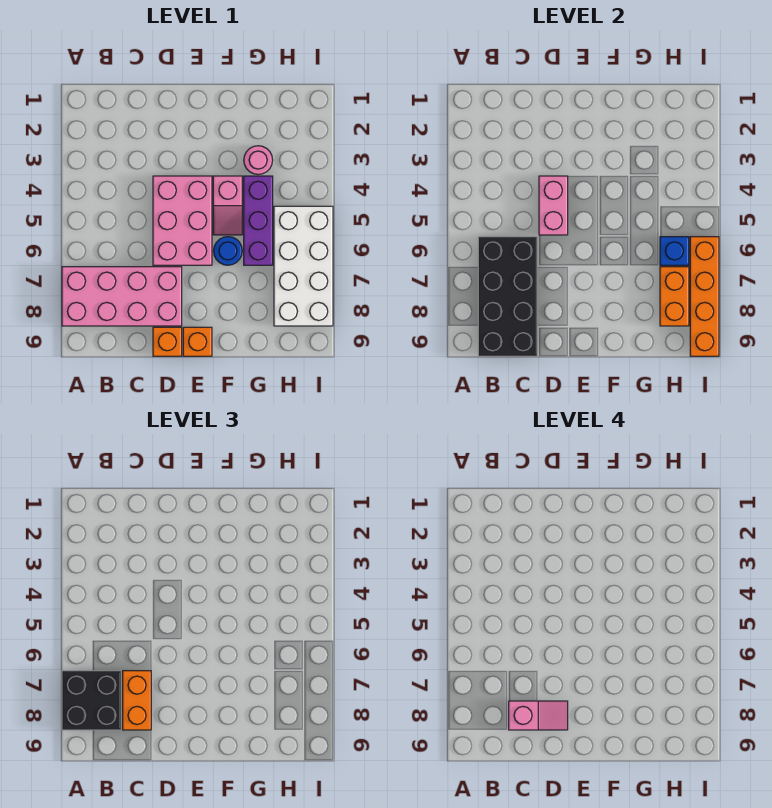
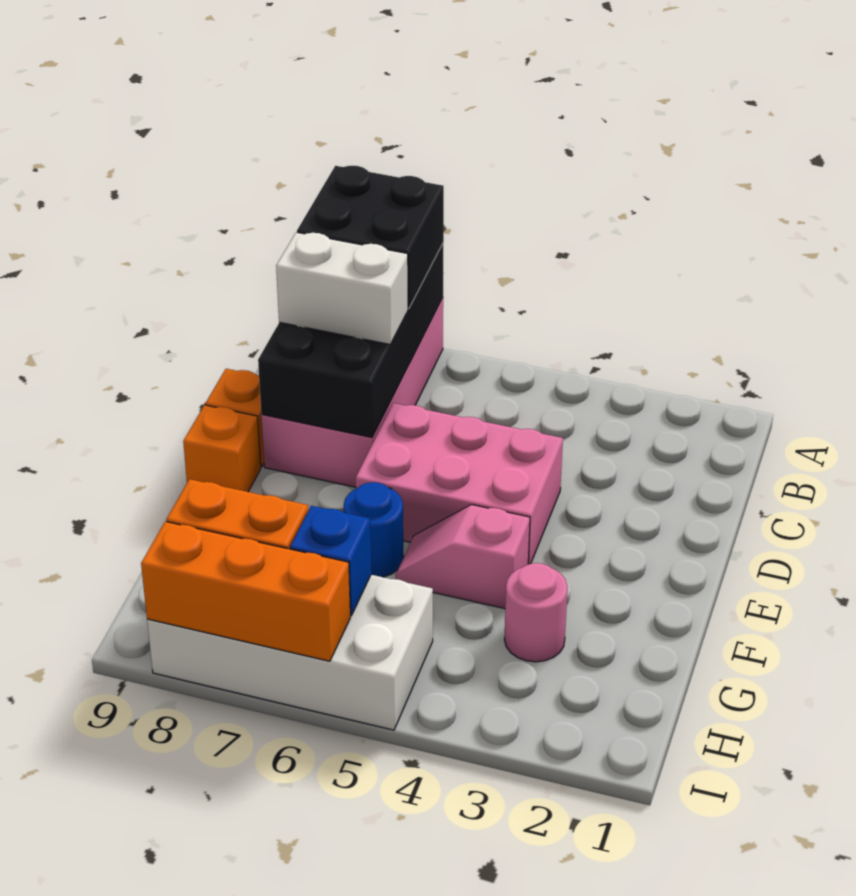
black brick B6:C9 level 2 -> black brick A7:D8 level 2
orange brick C7:C8 level 3 -> white brick C7:C8 level 3
pink slope C8:D8 level 4 top C -> none
pink brick D4:D5 level 2 -> none
purple brick G4:G6 level 1 -> none
orange brick I6:I9 level 2 -> orange brick I6:I8 level 2

